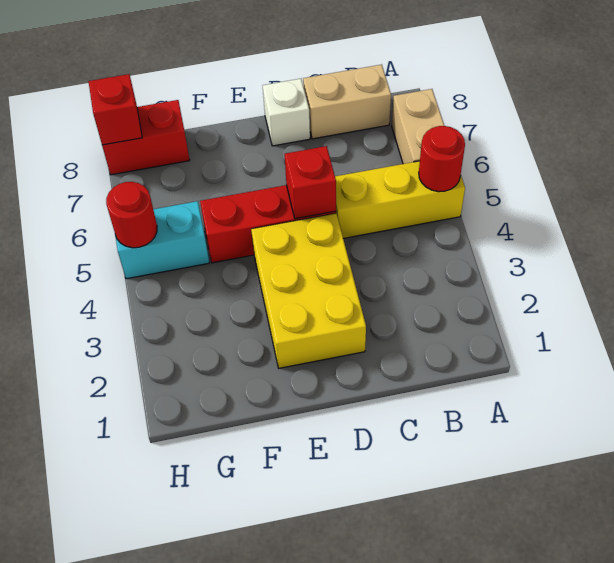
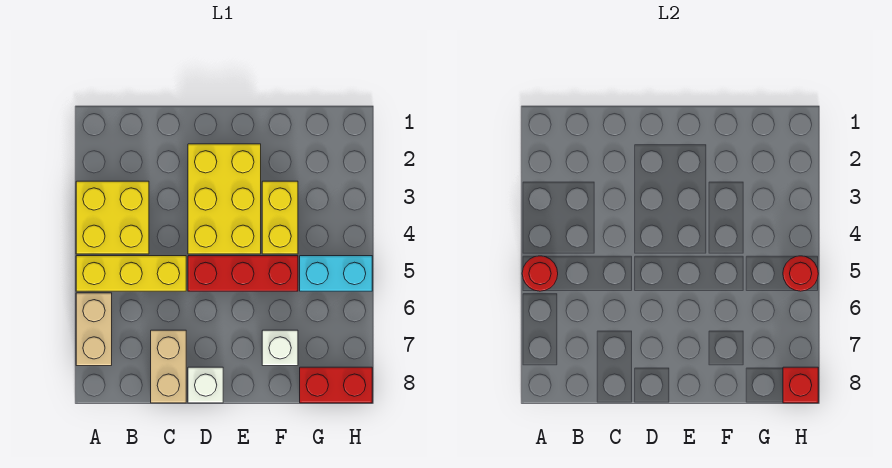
none -> yellow brick A3:B4 level 1
tan brick B8:C8 level 1 -> tan brick C7:C8 level 1
red brick D5 level 2 -> none
none -> yellow brick F3:F4 level 1
none -> white brick F7 level 1

